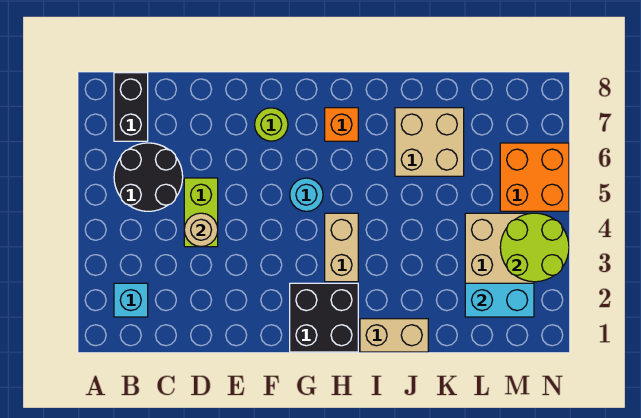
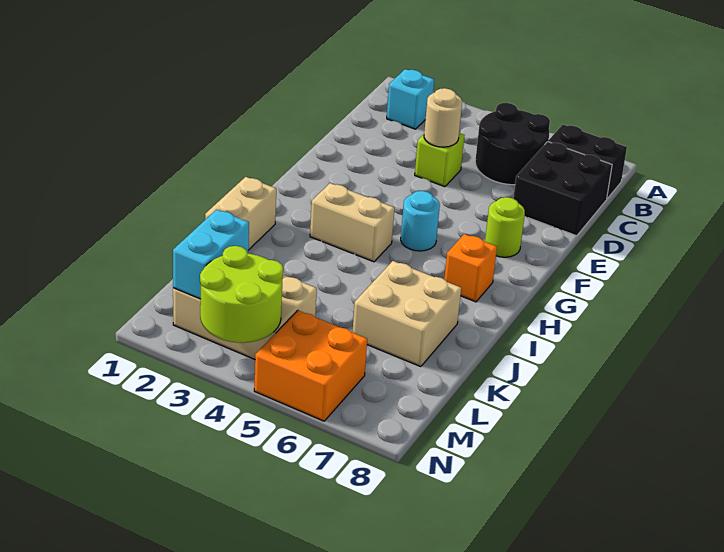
lime brick D4:D5 level 1 -> lime brick D4 level 1
black brick G1:H2 level 1 -> black brick C7:D8 level 1

